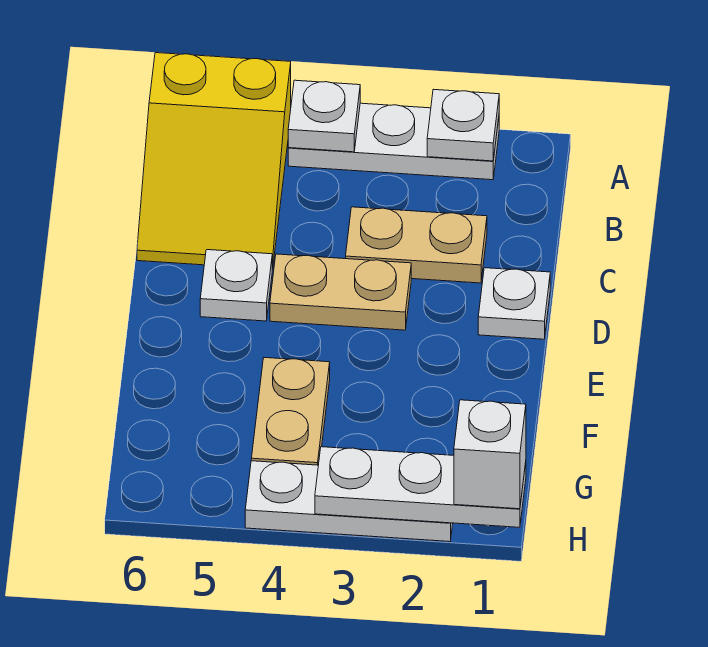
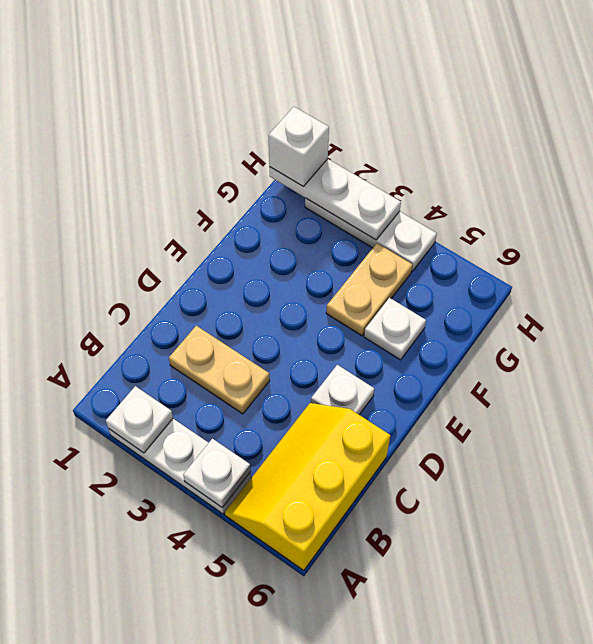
yellow slope A5:C6 level 1 top A -> yellow slope A5:C6 level 1 top 6
white plate D1 level 1 -> white plate F5 level 1
tan plate D3:D4 level 1 -> none

